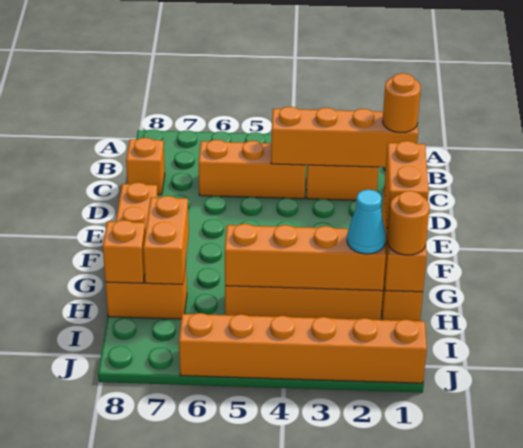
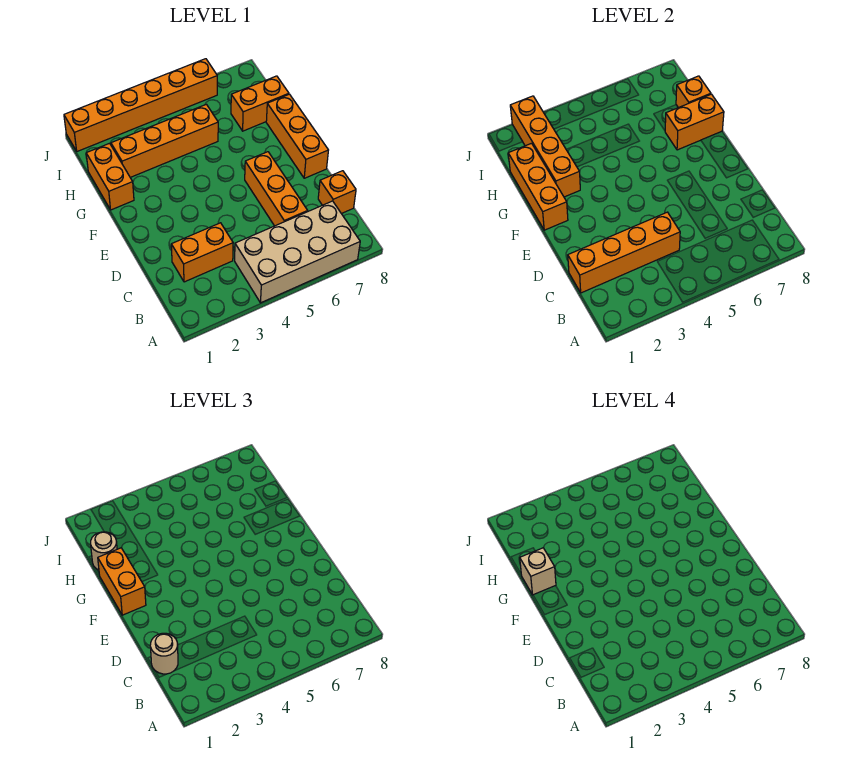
none -> tan brick A4:B7 level 1
orange round brick C1 level 3 -> tan round brick C1 level 3
orange brick C4:C6 level 1 -> orange brick C6:E6 level 1
none -> tan brick G1 level 4
orange brick G7:H7 level 2 -> orange brick G7:G8 level 2
orange round brick H1 level 3 -> tan round brick H1 level 3
orange brick H2:H5 level 2 -> orange brick G2:J2 level 2
cyan cone H2 level 3 -> none

